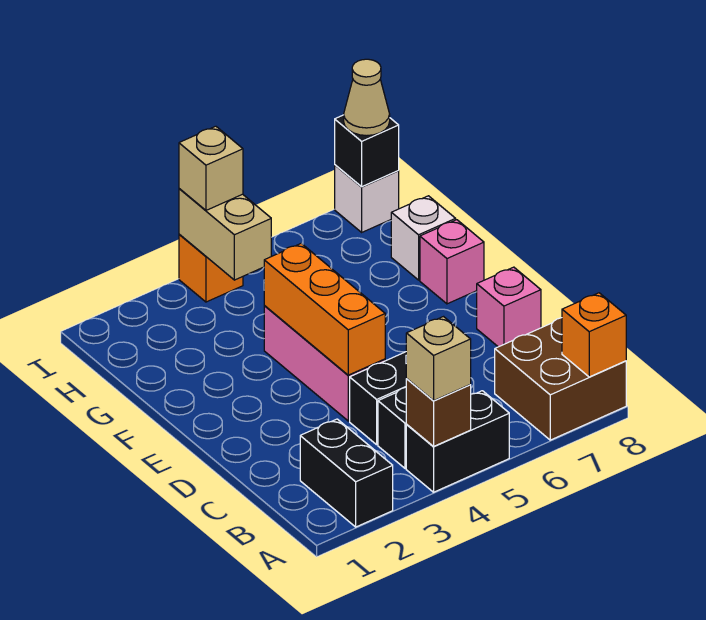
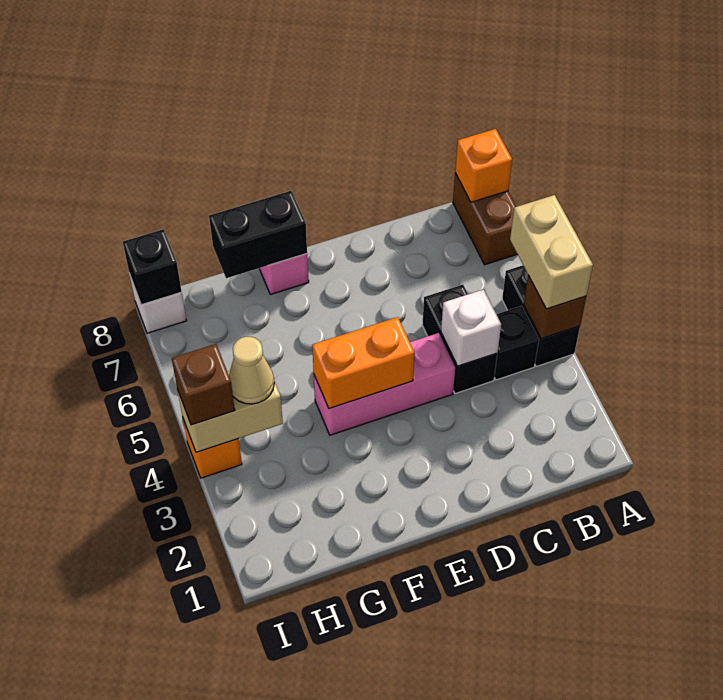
black brick A2:B2 level 1 -> black brick F8:G8 level 2
tan brick A4 level 3 -> tan brick A4:A5 level 3
brown brick A7:B8 level 1 -> brown brick A7:A8 level 1
orange brick D4:F4 level 2 -> orange brick E4:F4 level 2
pink brick D8 level 1 -> none
white brick G8 level 1 -> white brick C4 level 2
tan brick I4 level 3 -> brown brick I4 level 3
tan cone I8 level 3 -> tan cone H4 level 3

